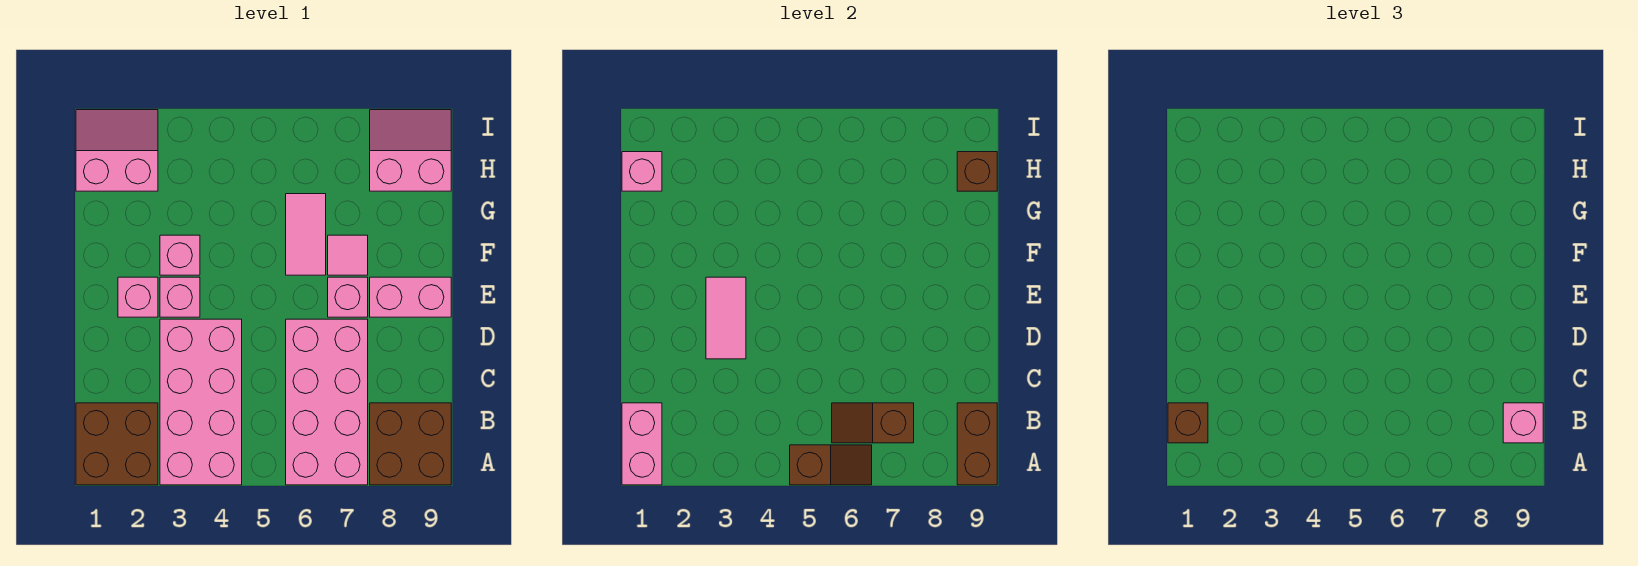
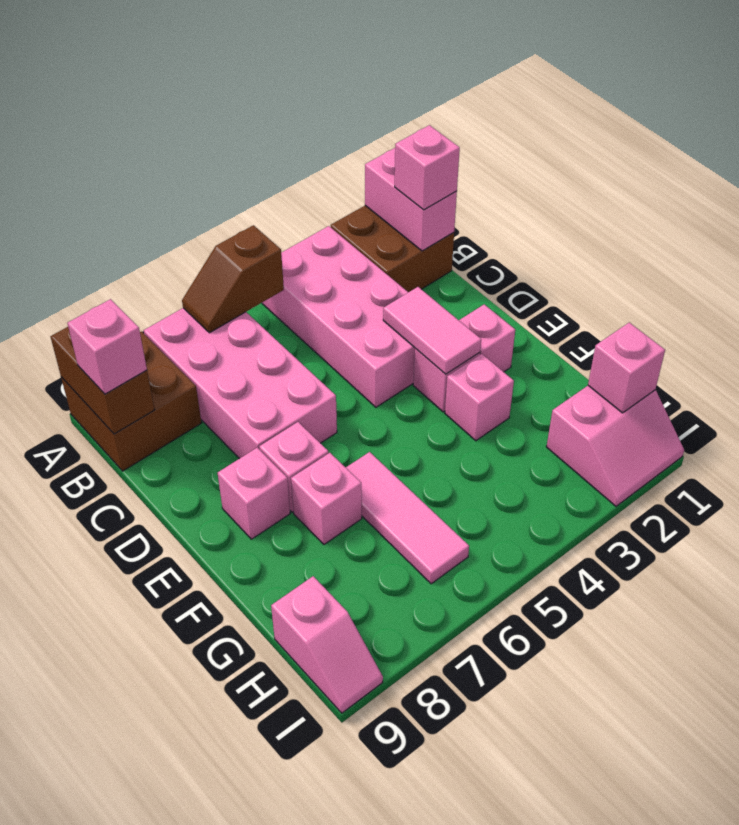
brown brick B1 level 3 -> pink brick B1 level 3
brown slope B6:B7 level 2 top 7 -> none
pink brick E8:E9 level 1 -> pink brick E8 level 1
pink tile F6:G6 level 1 -> pink tile F6:H6 level 1
pink tile F7 level 1 -> pink brick F7 level 1
pink slope H8:I9 level 1 top H -> pink slope H9:I9 level 1 top H
brown brick H9 level 2 -> none

